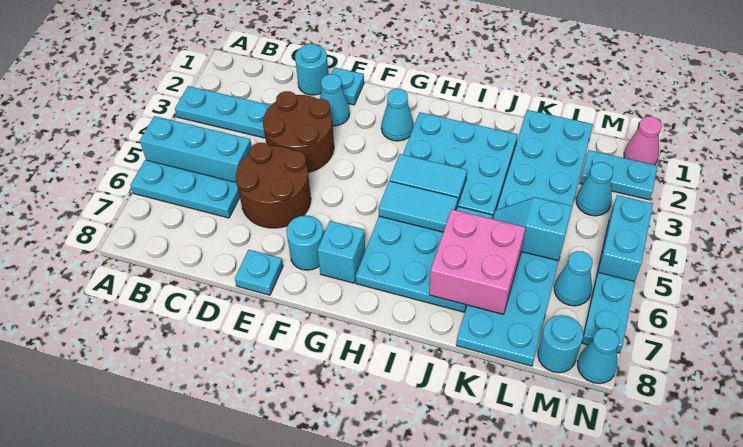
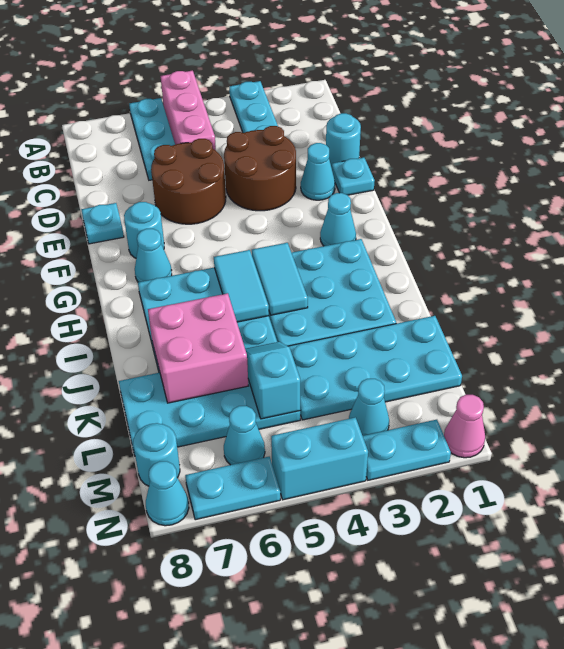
cyan brick A5:C5 level 1 -> pink brick A5:C5 level 1
cyan brick G7 level 1 -> cyan cone G7 level 1
cyan plate M2:N2 level 1 -> cyan plate N2:N3 level 1

